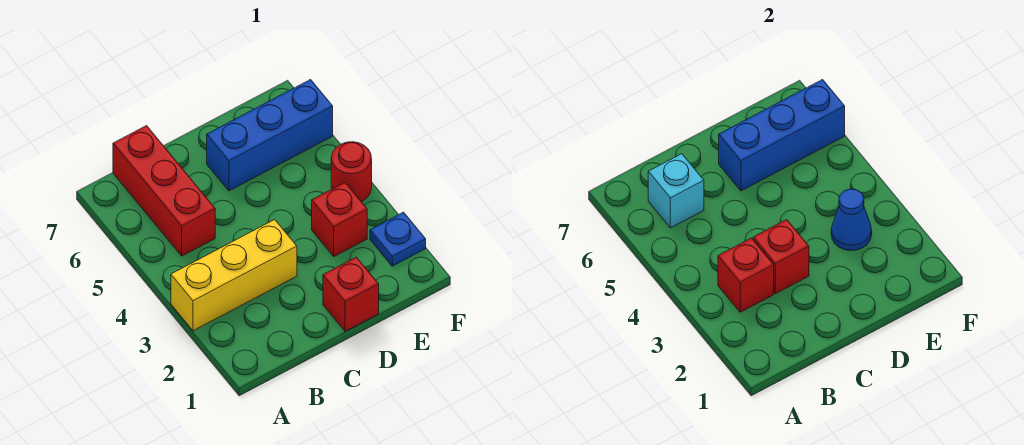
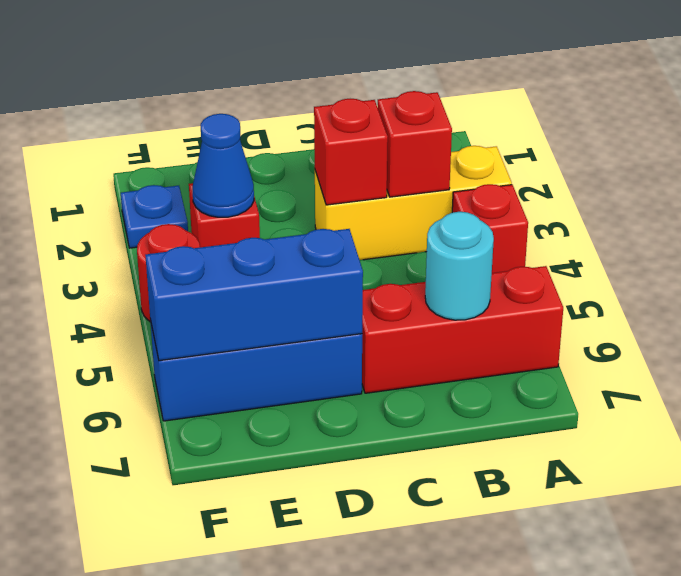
red brick B5:B7 level 1 -> red brick A6:C6 level 1
cyan brick B6 level 2 -> cyan round brick B6 level 2
red brick D1 level 1 -> red brick A4 level 1

